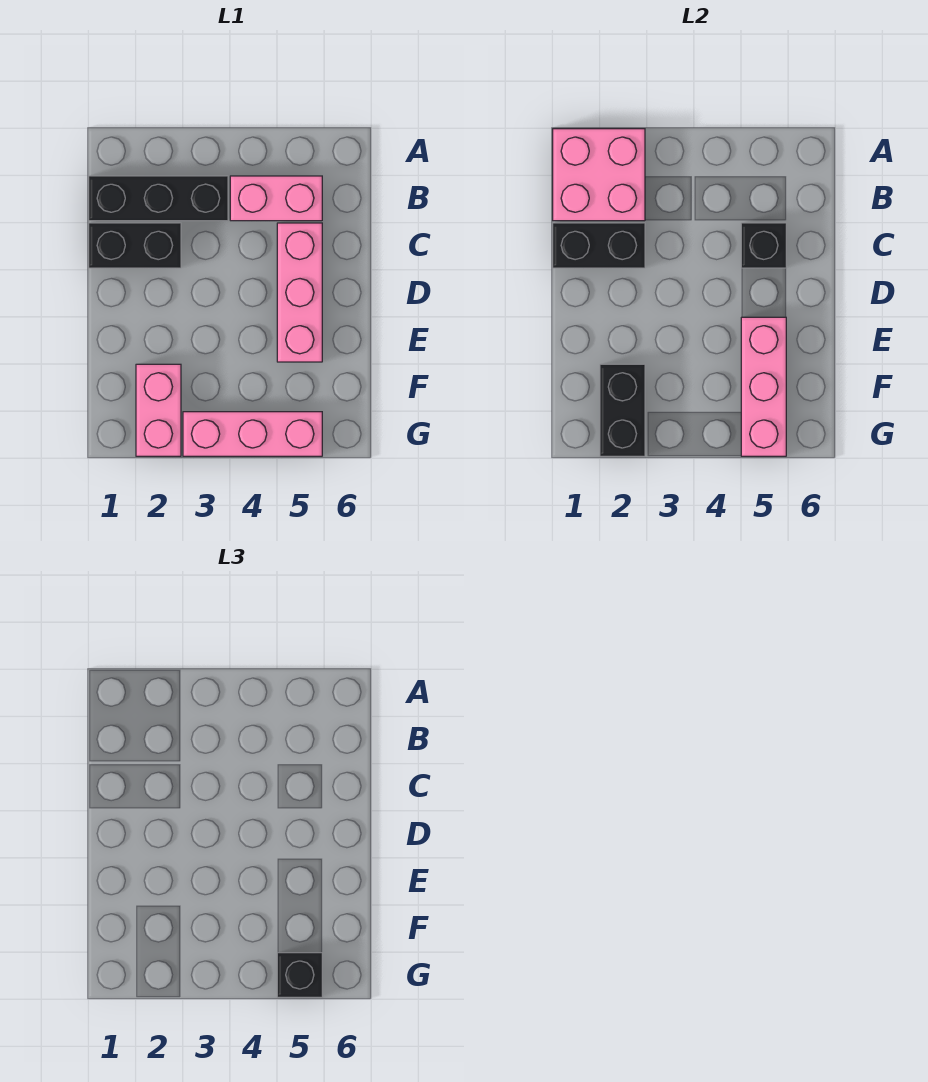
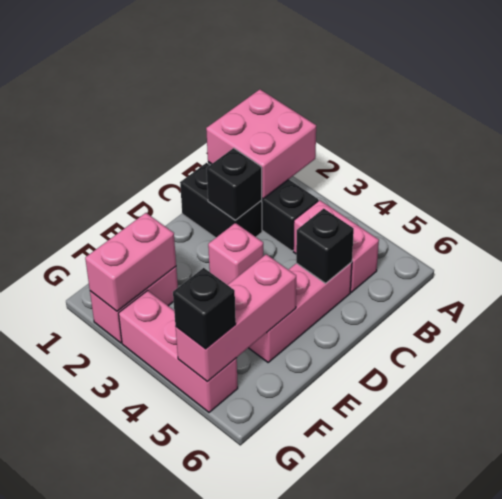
black brick C1:C2 level 2 -> black brick C2 level 2
none -> pink brick D3 level 1
black brick F2:G2 level 2 -> pink brick F2:G2 level 2

